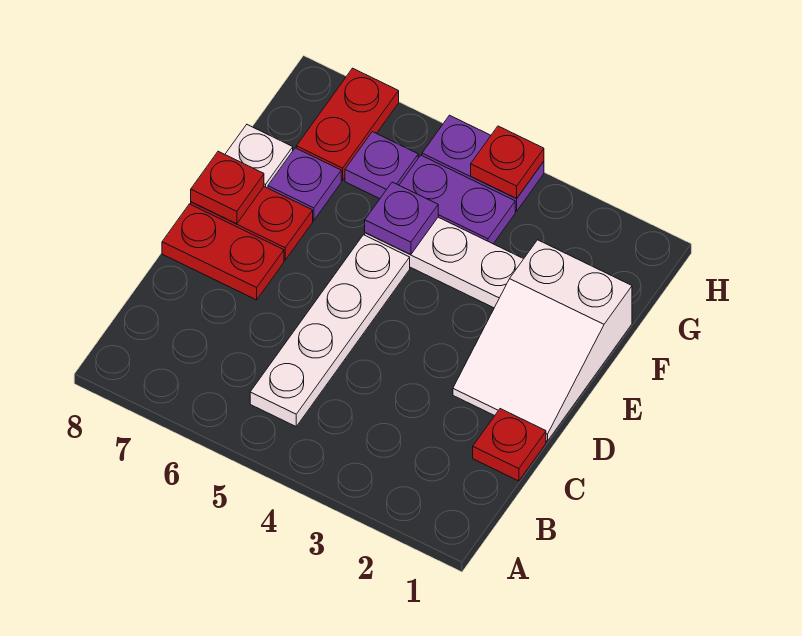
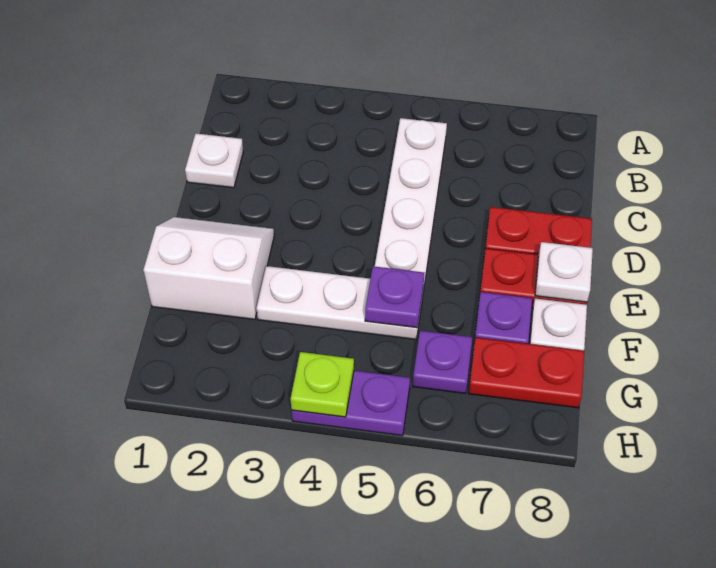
red plate C1 level 1 -> white plate C1 level 1
white slope D1:F2 level 1 top F -> white slope E1:F2 level 1 top F
red plate E8 level 2 -> white plate E8 level 2
purple plate G4:G5 level 1 -> none
red plate G7:H7 level 1 -> red plate G7:G8 level 1
red plate H4 level 2 -> lime plate H4 level 2

